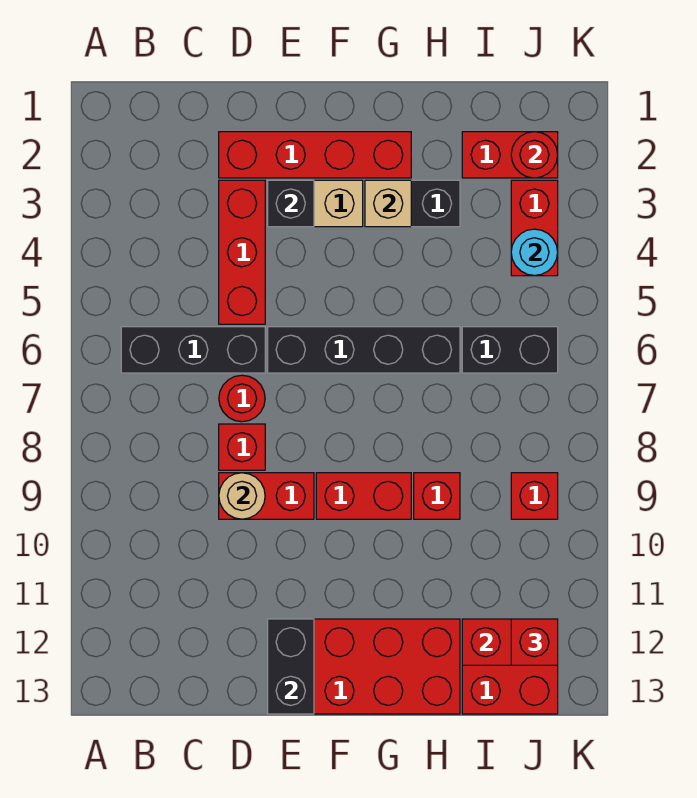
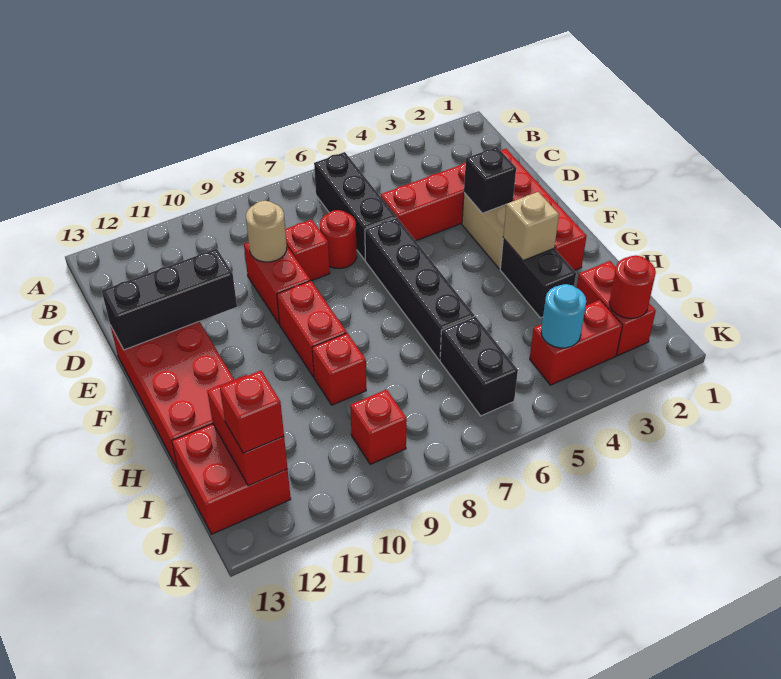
black brick E12:E13 level 2 -> black brick E11:E13 level 2

